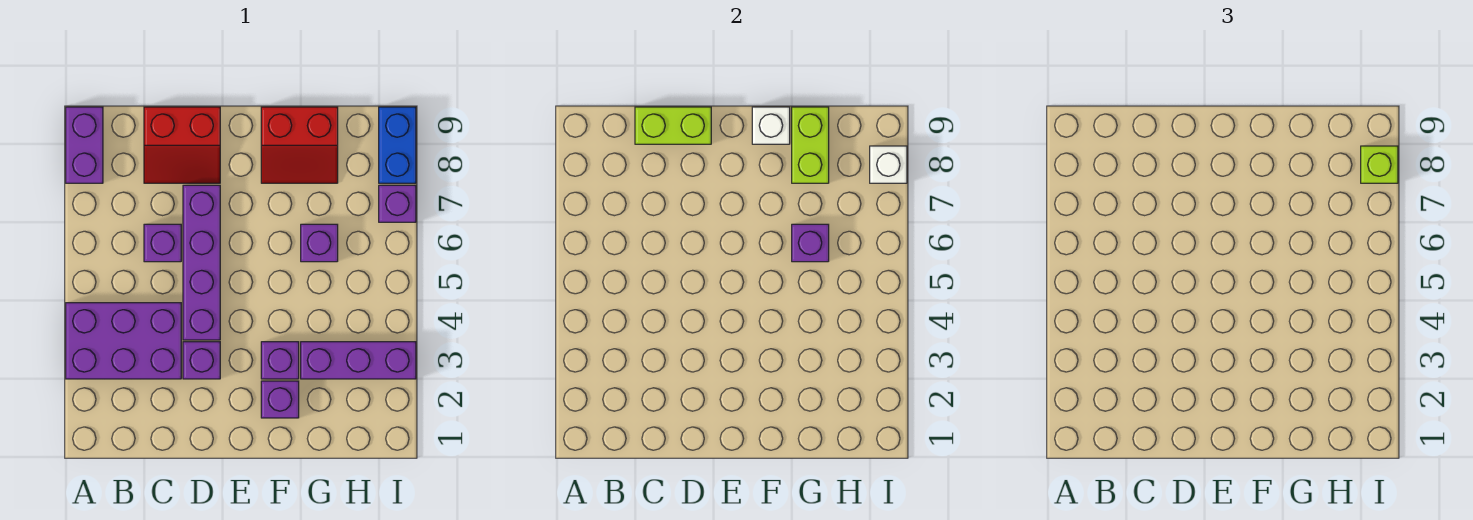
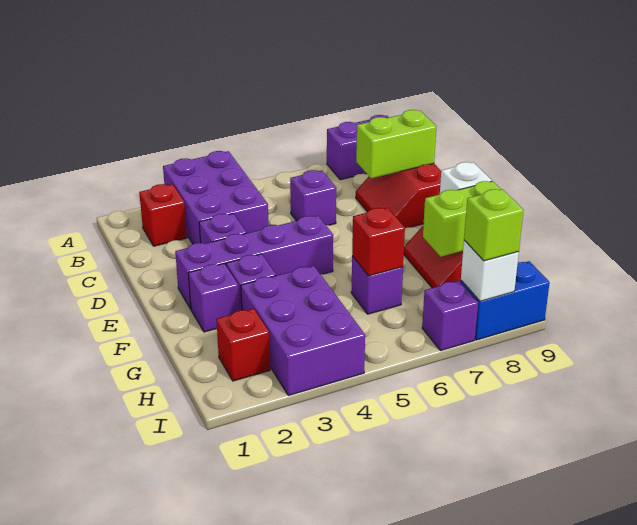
none -> red brick B2 level 1
lime brick C9:D9 level 2 -> lime brick C8:C9 level 2
purple brick D4:D7 level 1 -> purple brick E2:E5 level 1
purple brick G3:I3 level 1 -> purple brick G3:I4 level 1
purple brick G6 level 2 -> red brick G6 level 2
none -> red brick H2 level 1

